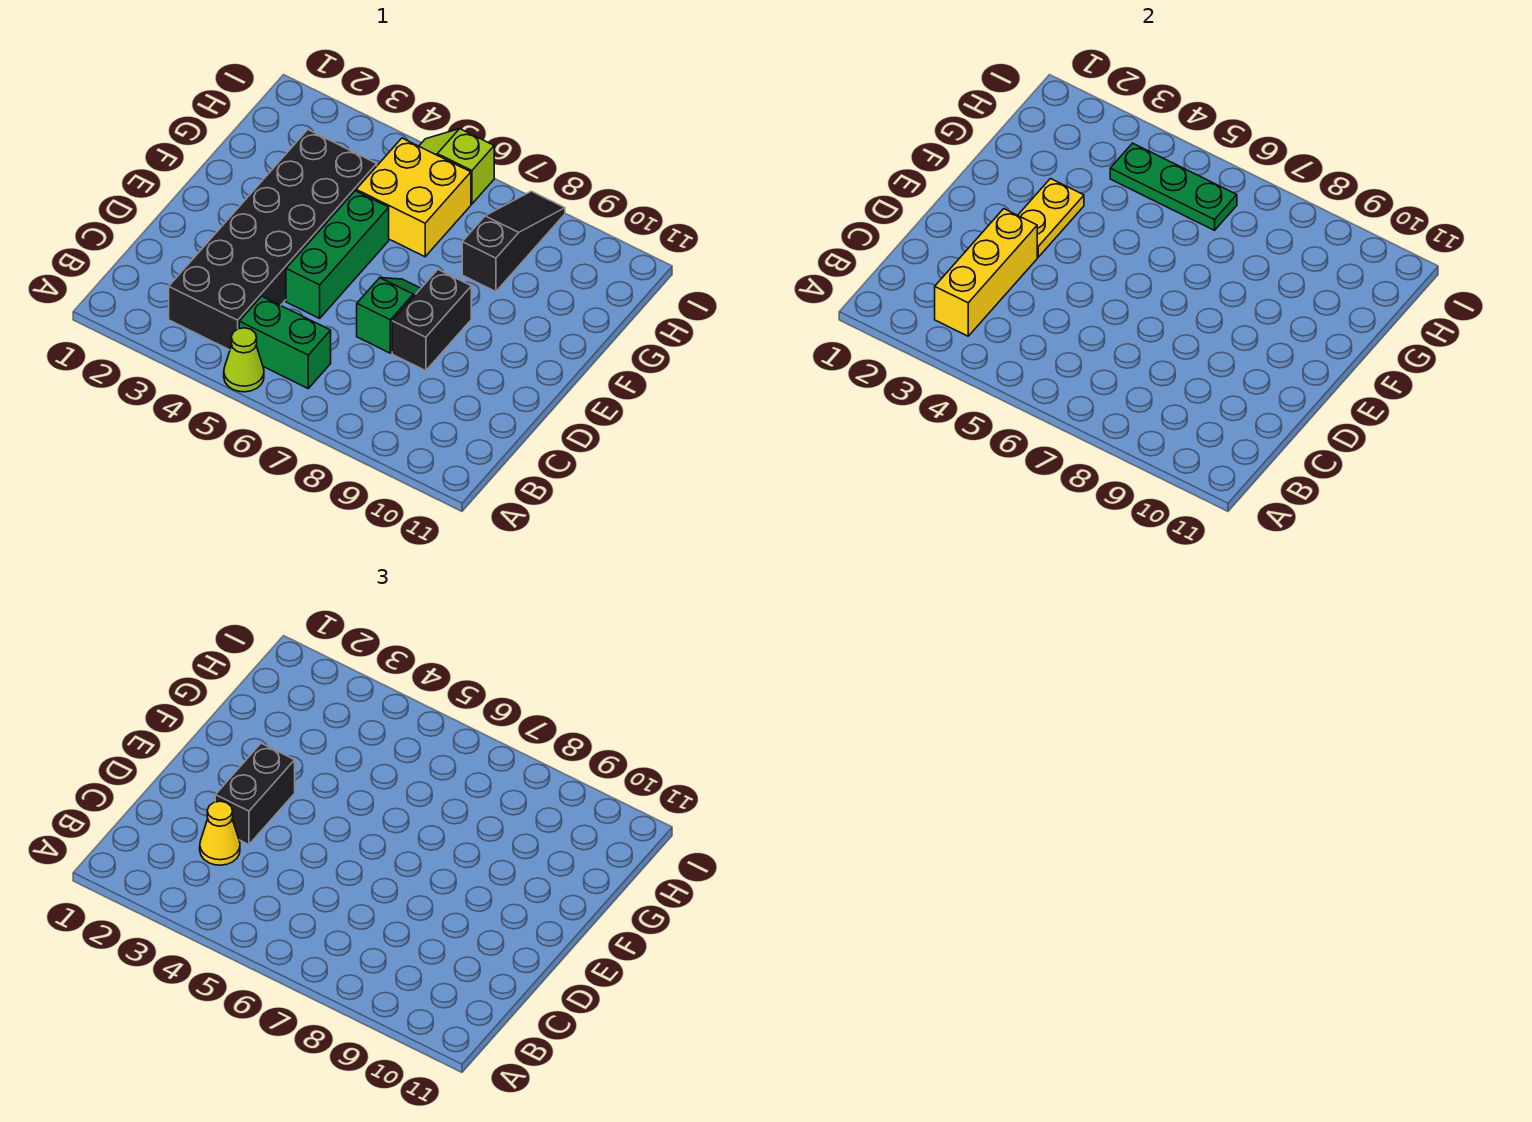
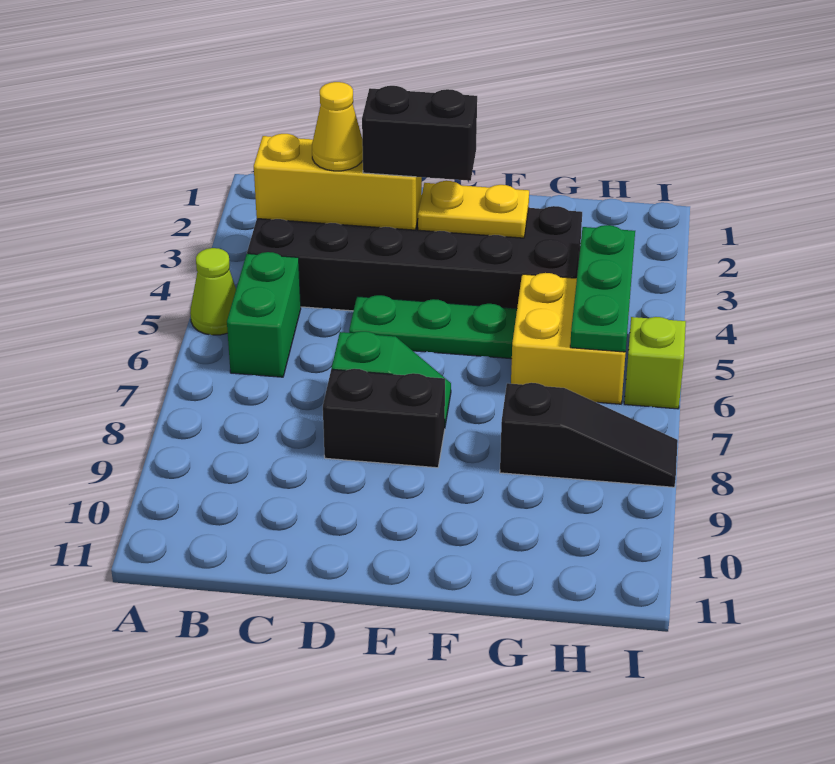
green brick D5:F5 level 1 -> green plate D5:F5 level 1

